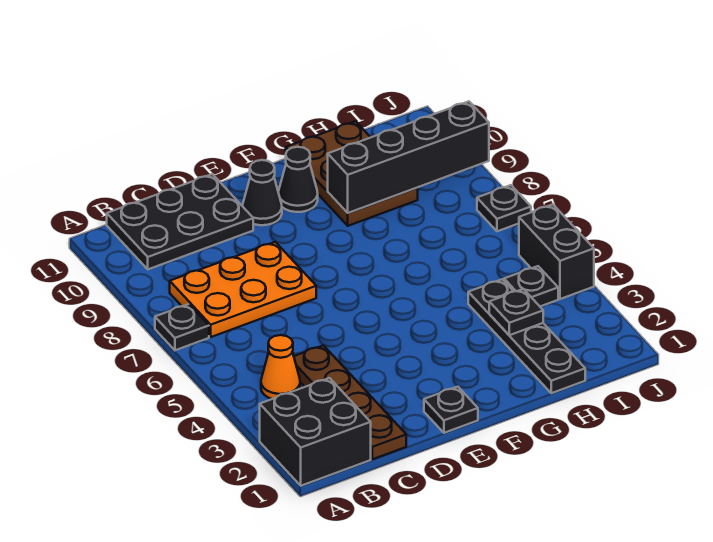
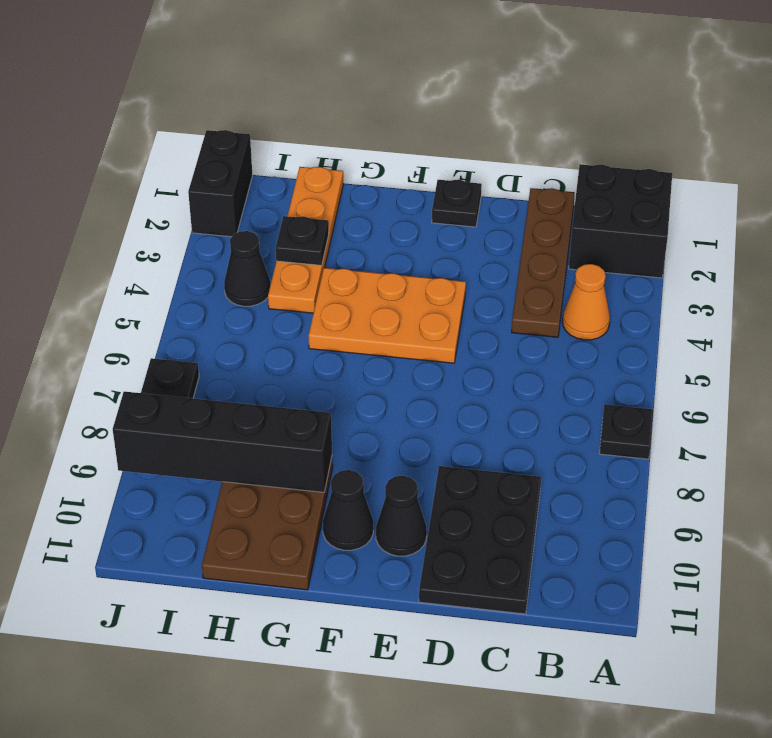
orange plate B7:D8 level 1 -> orange plate E4:G5 level 1
black plate B10:D11 level 1 -> black plate C9:D11 level 1
black plate H1:H4 level 1 -> orange plate H1:H4 level 1
black plate I4 level 1 -> black cone I4 level 1
black brick J4:J5 level 1 -> black brick J1:J2 level 1

